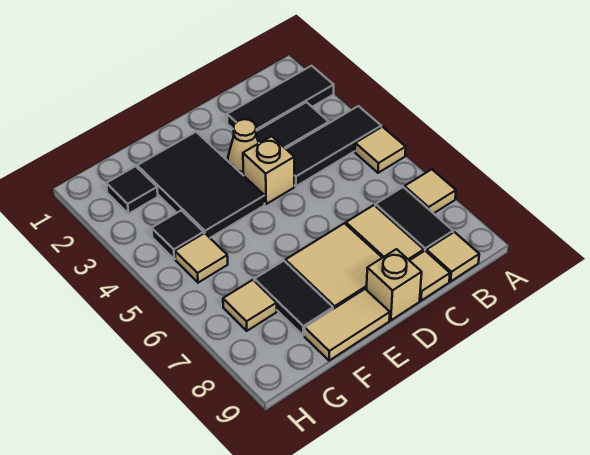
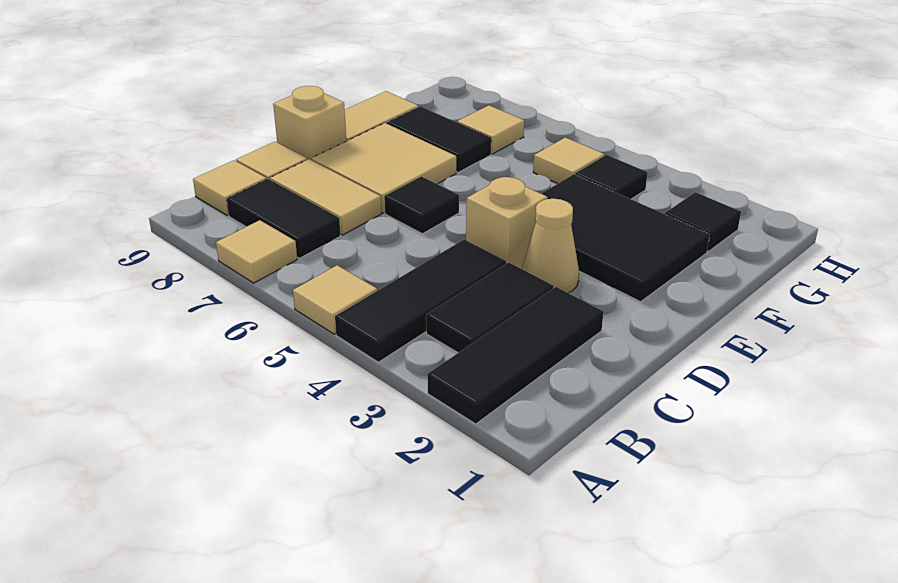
none -> black tile D6 level 1

